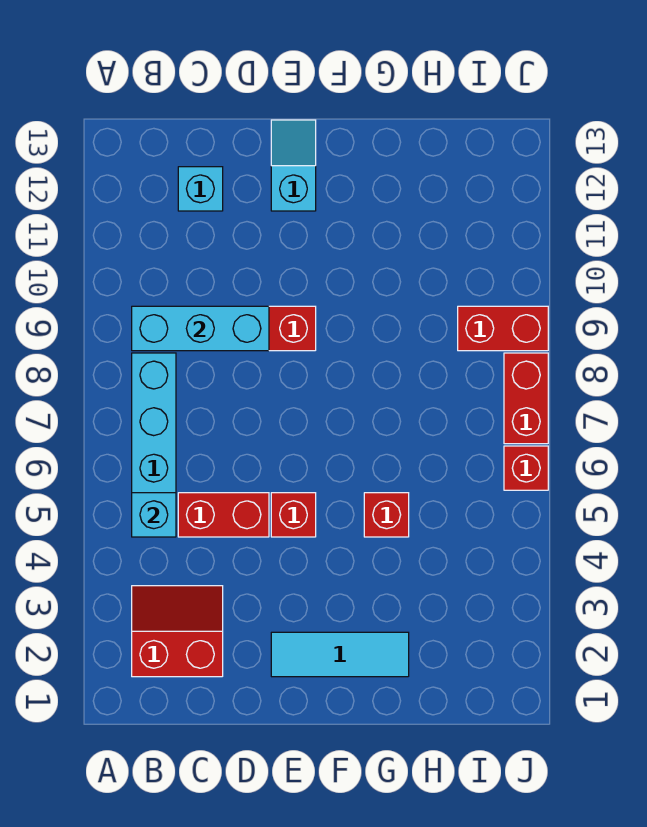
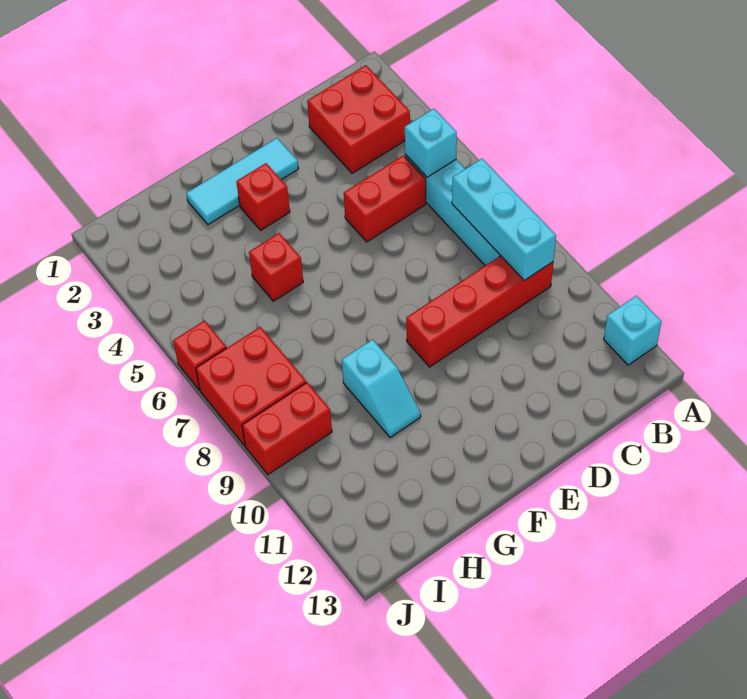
red slope B2:C3 level 1 top 2 -> red brick B2:C3 level 1
cyan brick B9:D9 level 2 -> cyan brick B7:B9 level 2
cyan brick C12 level 1 -> cyan brick A12 level 1
red brick E5 level 1 -> red brick F3 level 1
cyan slope E12:E13 level 1 top 12 -> cyan slope G9:G10 level 1 top 9
red brick J7:J8 level 1 -> red brick I7:J8 level 1

